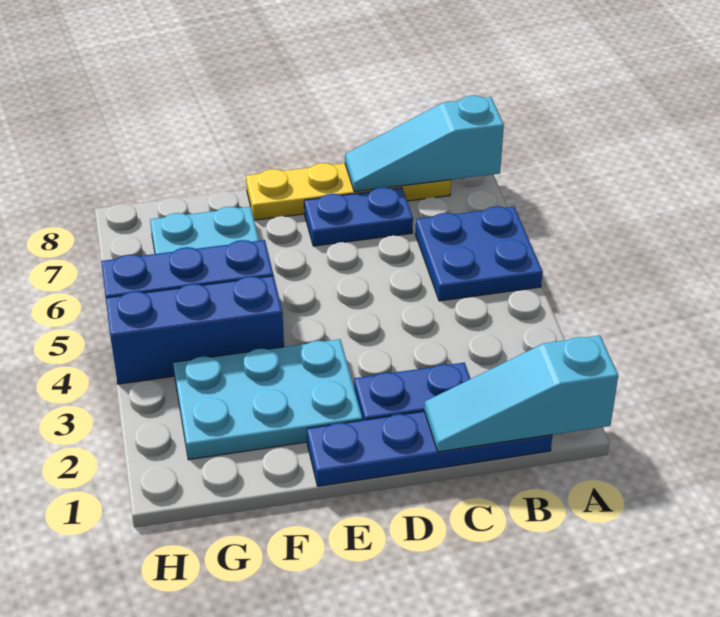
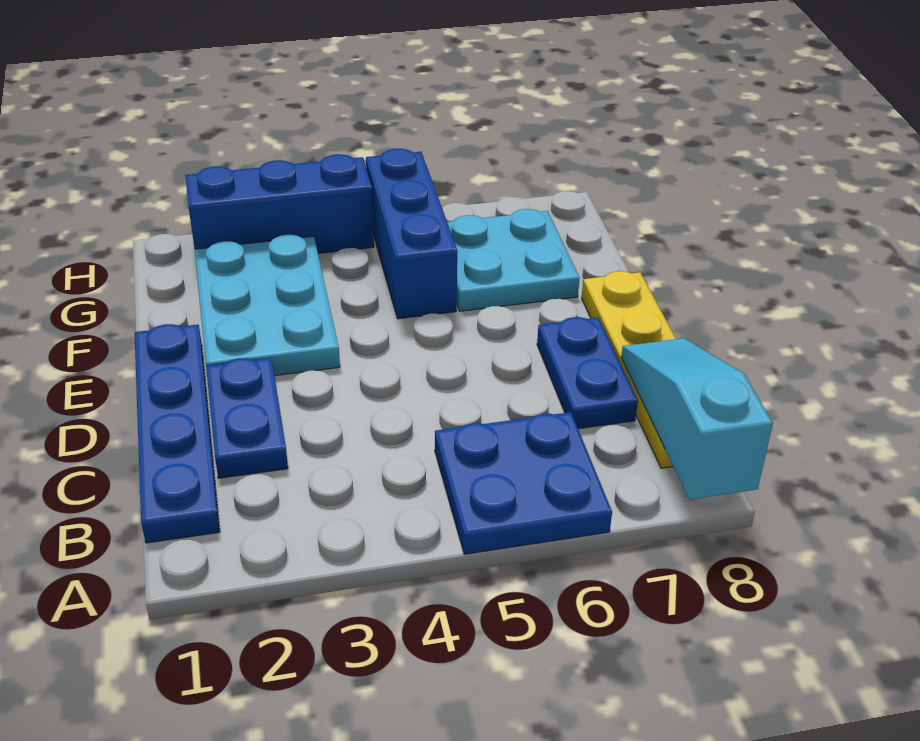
cyan slope A1:C1 level 2 top A -> none
blue brick F4:H4 level 1 -> blue brick H2:H4 level 1

